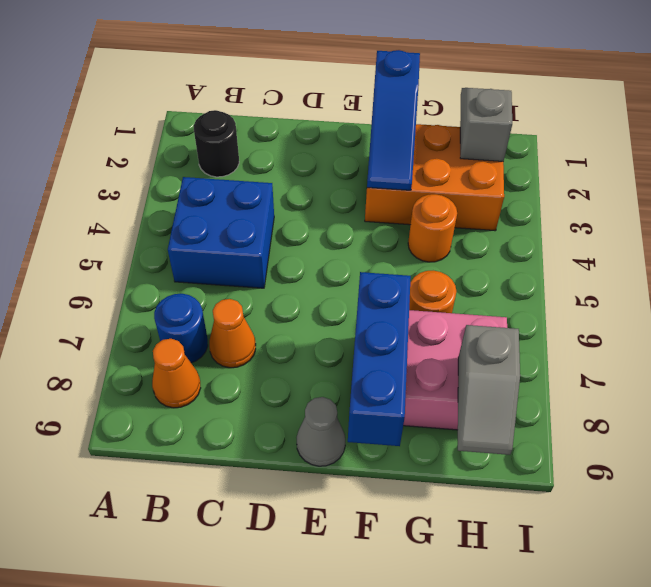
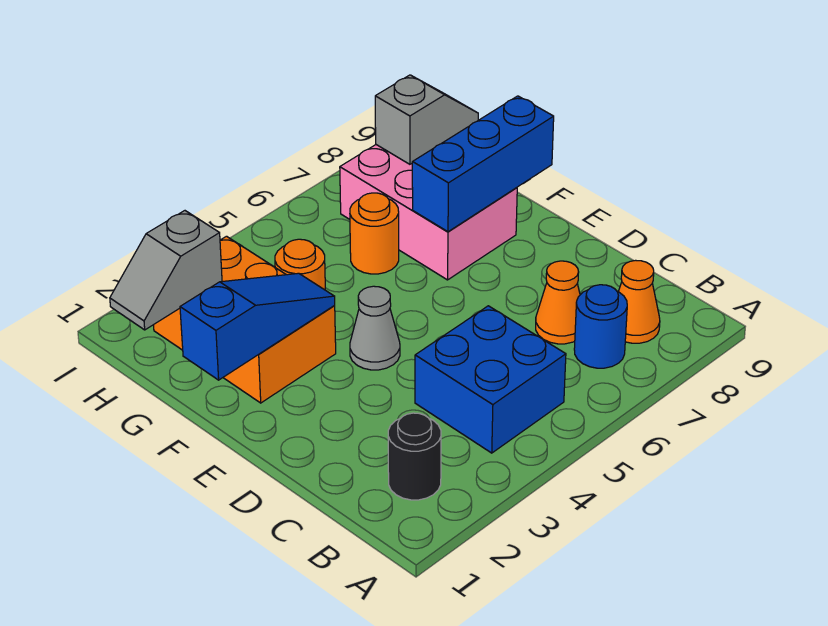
grey cone E9 level 1 -> grey cone E4 level 1

